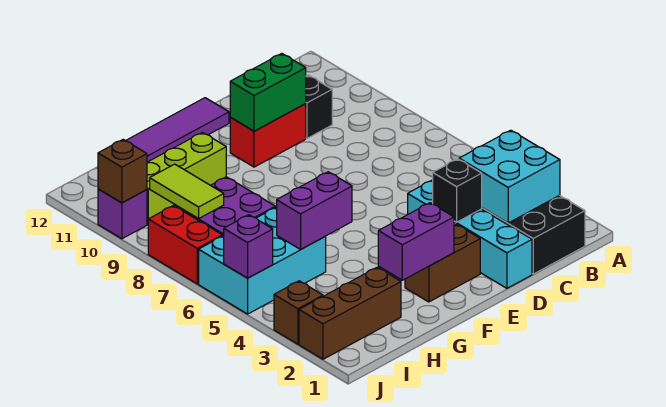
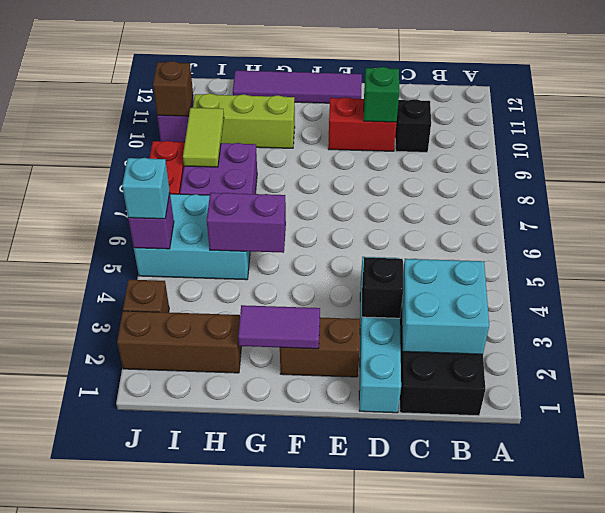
green brick D10:E10 level 2 -> green brick D10 level 2
purple brick F2:G2 level 2 -> purple tile F2:G2 level 2
none -> cyan brick J5 level 3

